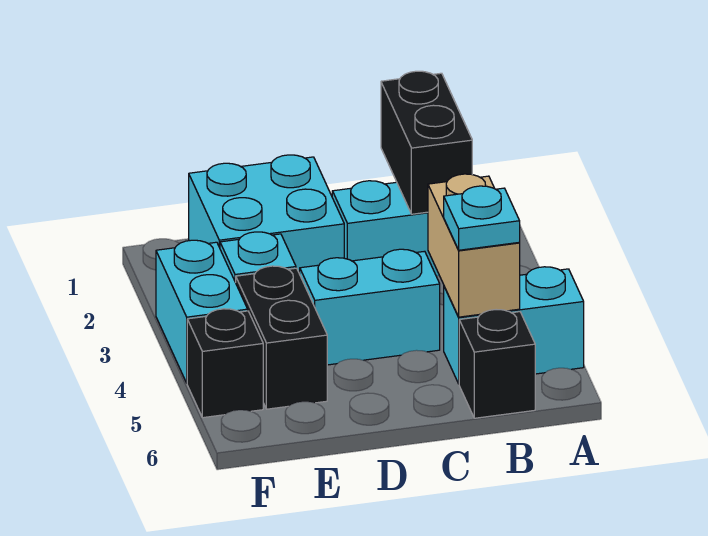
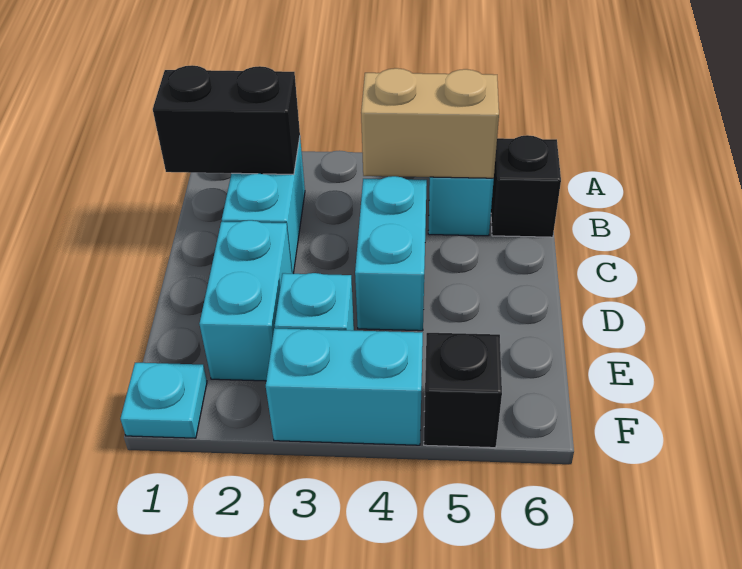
cyan plate B5 level 3 -> cyan plate F1 level 1
cyan brick D1:E2 level 1 -> cyan brick D2:E2 level 1
black brick E4:E5 level 1 -> none

